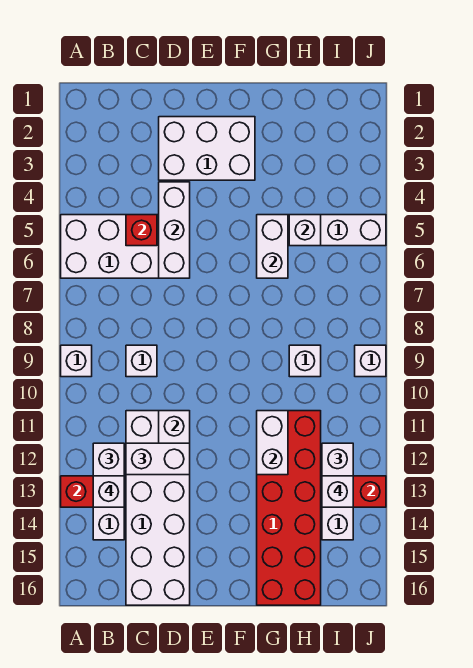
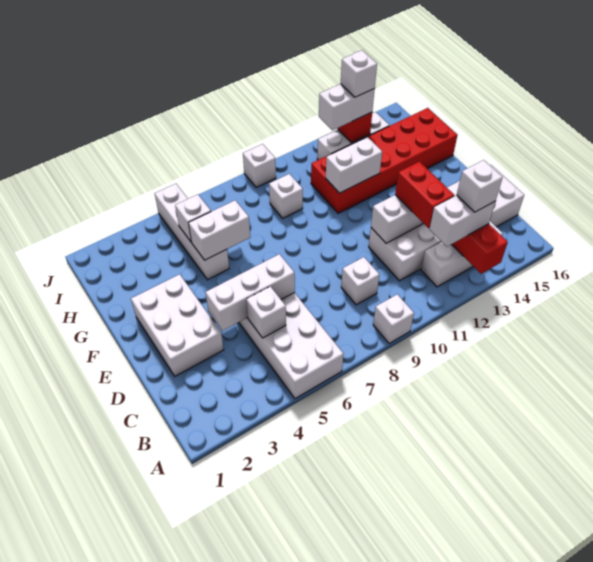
red brick C5 level 2 -> white brick C5 level 2
white brick C12:D12 level 3 -> red brick C12:D12 level 3

